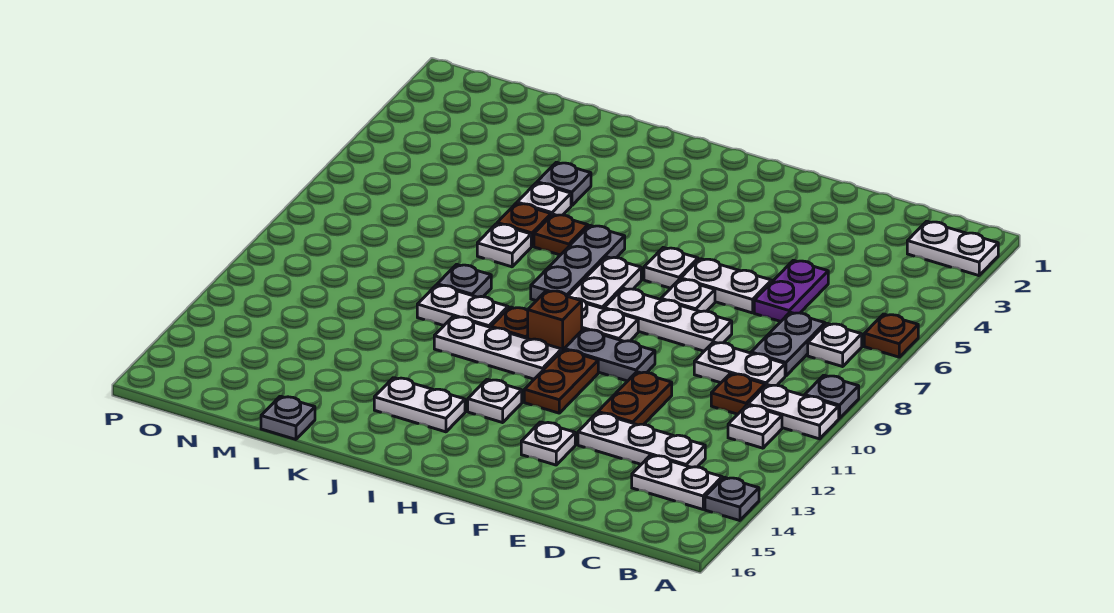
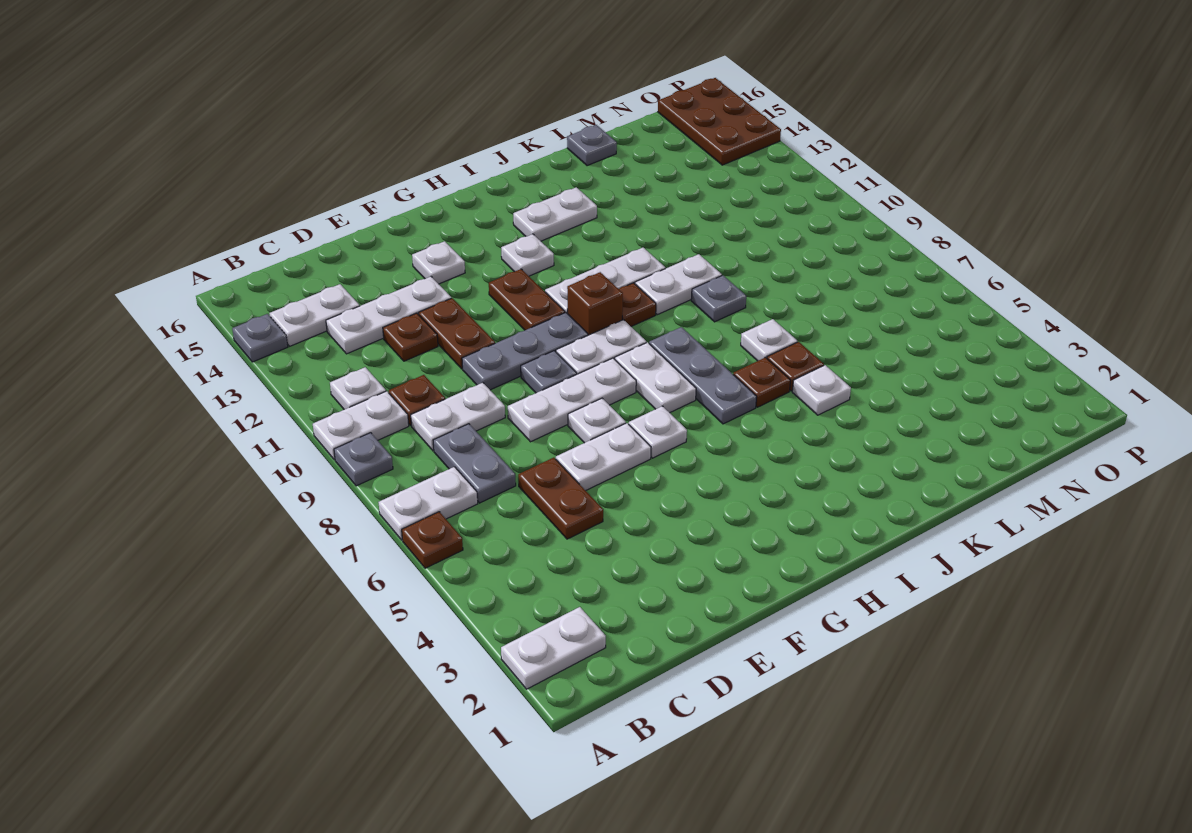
white plate B7 level 1 -> white plate A7:B7 level 1
purple plate D5:D6 level 1 -> brown plate D5:D6 level 1
none -> brown plate D12 level 1
grey plate F10:G10 level 1 -> grey plate E10:G10 level 1
grey plate K4 level 1 -> grey plate F9 level 1
none -> brown plate O14:P16 level 1

